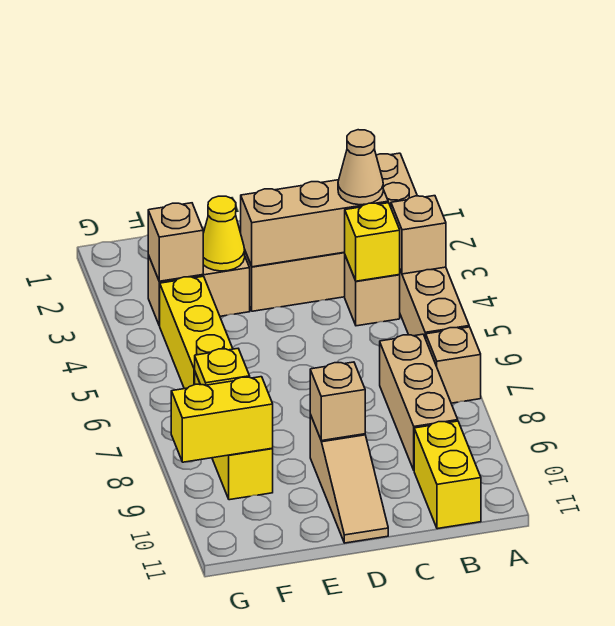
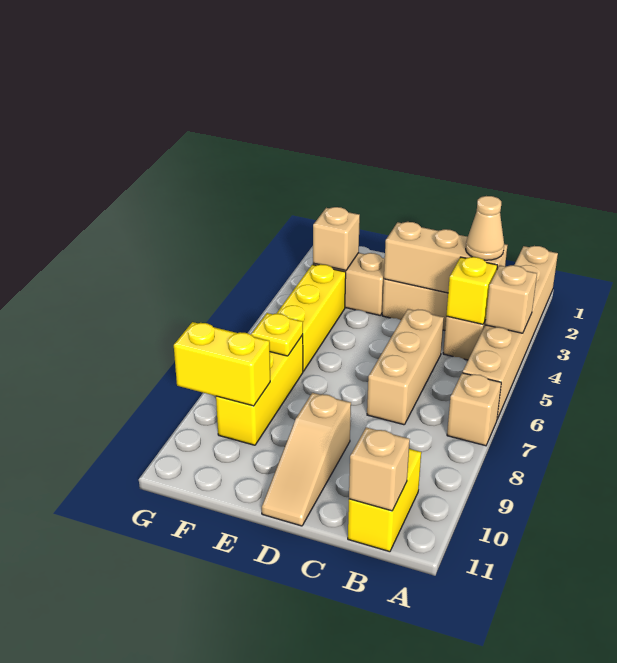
tan brick B7:B9 level 1 -> tan brick C5:C7 level 1
tan brick D9 level 2 -> tan brick B11 level 2
yellow cone E3 level 2 -> none

